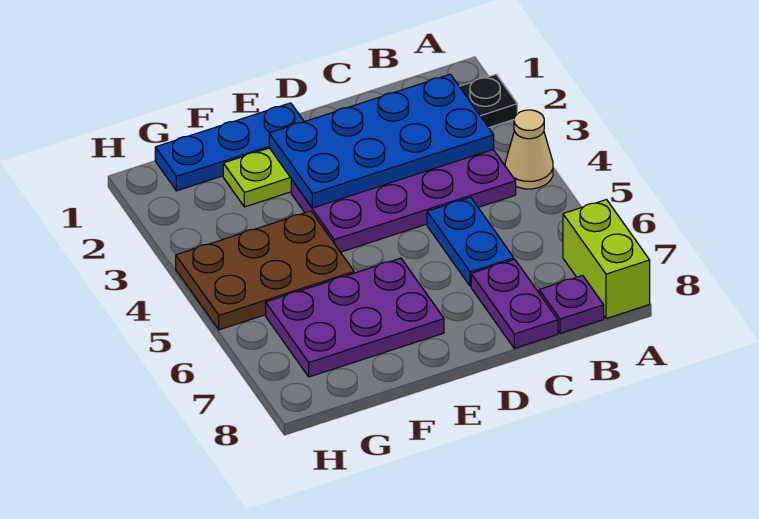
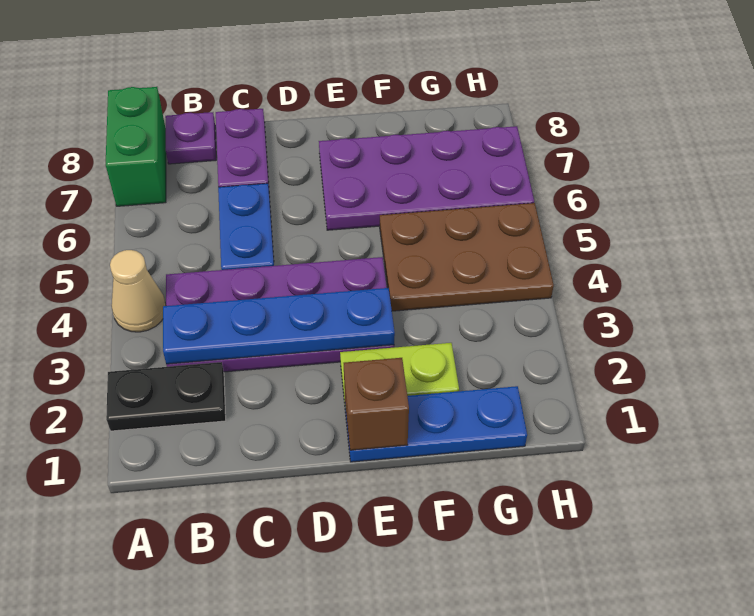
lime brick A7:A8 level 1 -> green brick A7:A8 level 1
blue plate B2:E3 level 2 -> blue plate B3:E3 level 2
none -> brown brick E1 level 2
purple plate E6:G7 level 1 -> purple plate E6:H7 level 1

